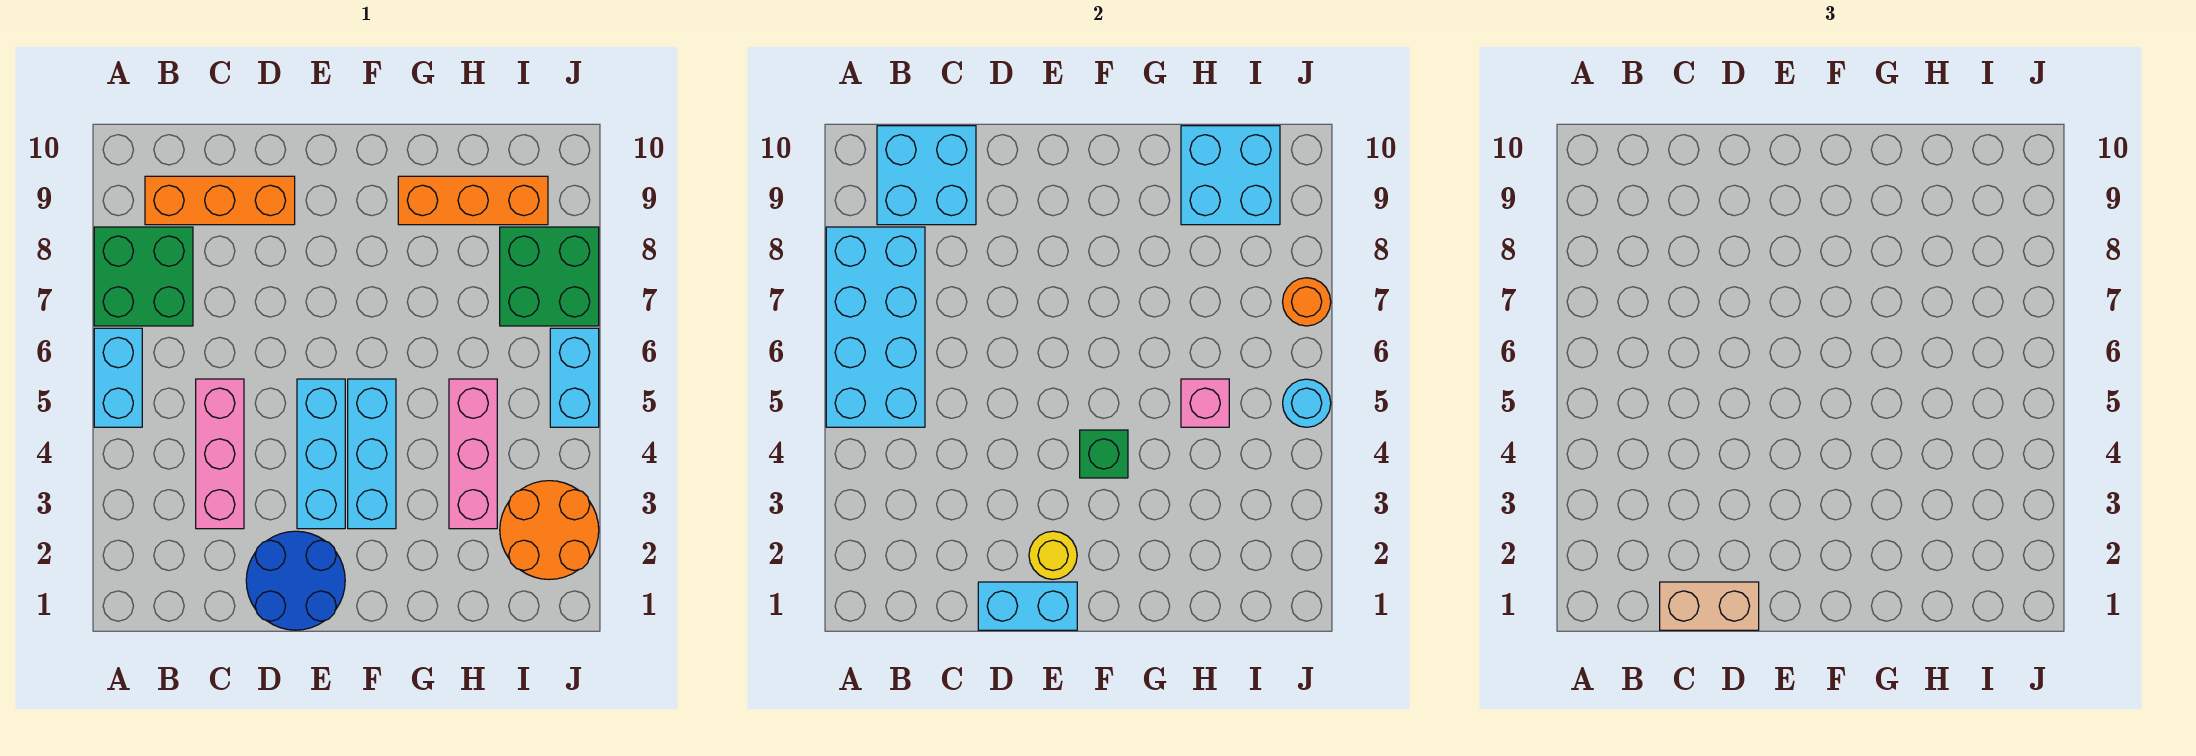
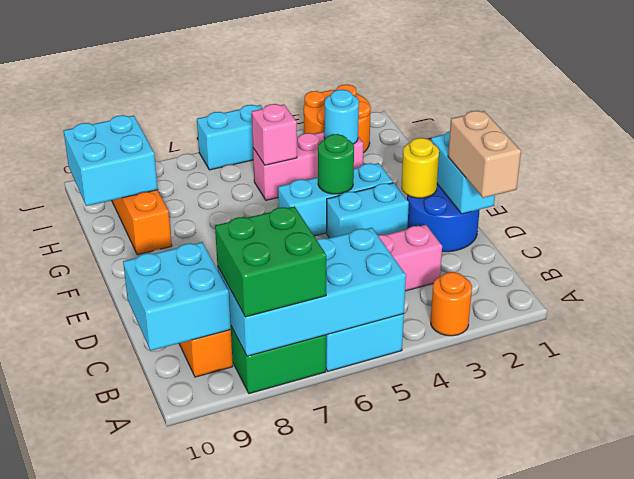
cyan brick E3:E5 level 1 -> cyan brick E3:E4 level 1
green brick F4 level 2 -> green round brick F4 level 2
green brick I7:J8 level 1 -> green brick A7:B8 level 3
cyan round brick J5 level 2 -> cyan round brick H3 level 2
orange round brick J7 level 2 -> orange round brick A3 level 1

